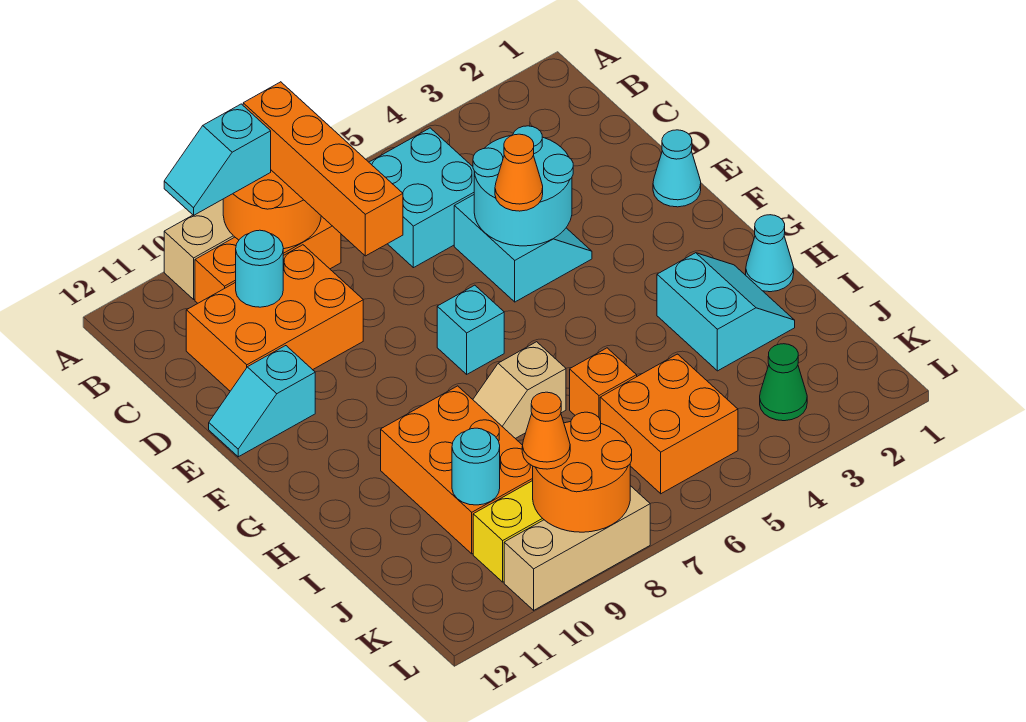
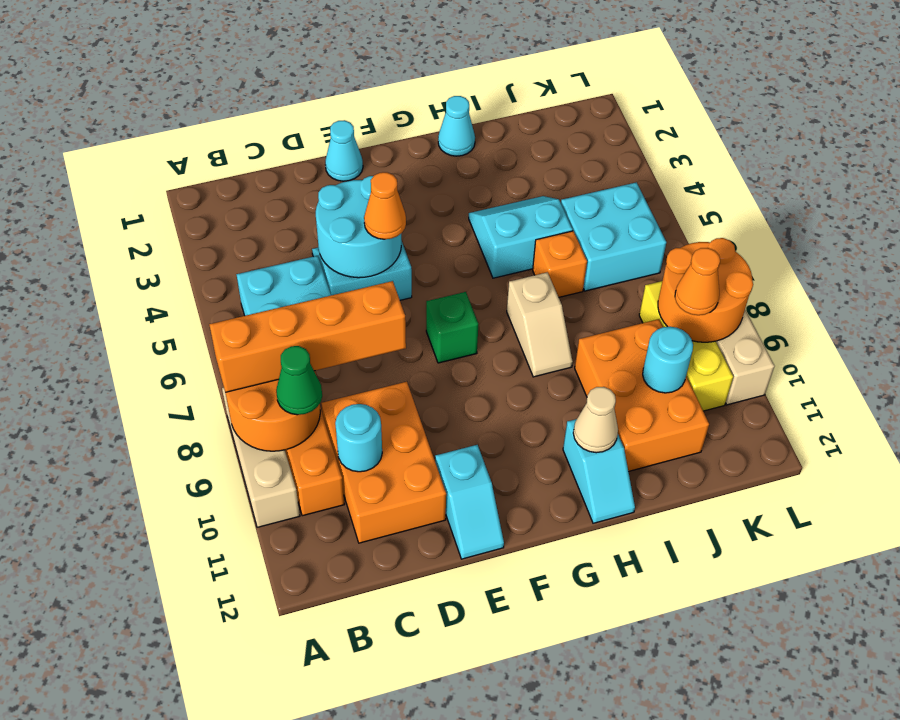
cyan slope A9:A10 level 3 top 9 -> cyan slope H11:H12 level 1 top 11
cyan brick F7 level 1 -> green brick F7 level 1
cyan slope H2:I3 level 1 top 3 -> cyan slope H4:I5 level 1 top 5
orange brick H9:J10 level 1 -> orange brick I9:J11 level 1
none -> tan cone H11 level 2
orange brick J5:K6 level 1 -> cyan brick J5:K6 level 1
green cone K3 level 1 -> green cone B9 level 3

